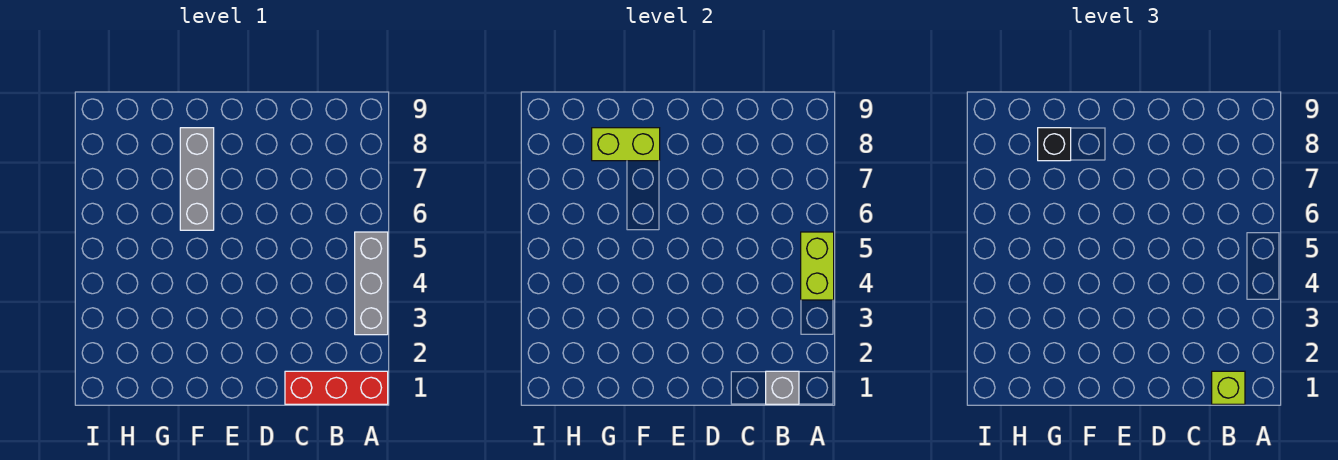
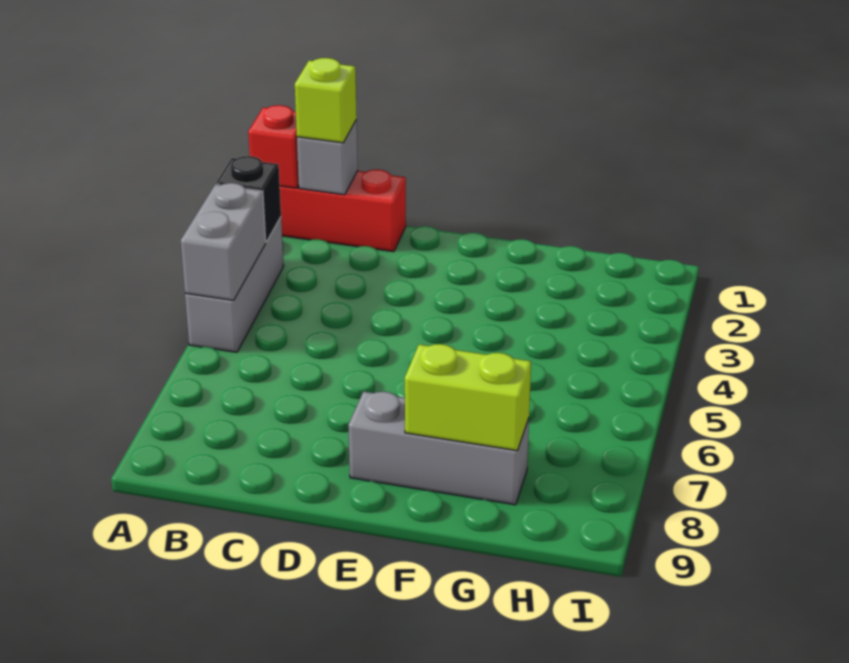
none -> red brick A1 level 2
lime brick A4:A5 level 2 -> grey brick A4:A5 level 2
grey brick F6:F8 level 1 -> grey brick E8:G8 level 1
black brick G8 level 3 -> black brick A3 level 2

